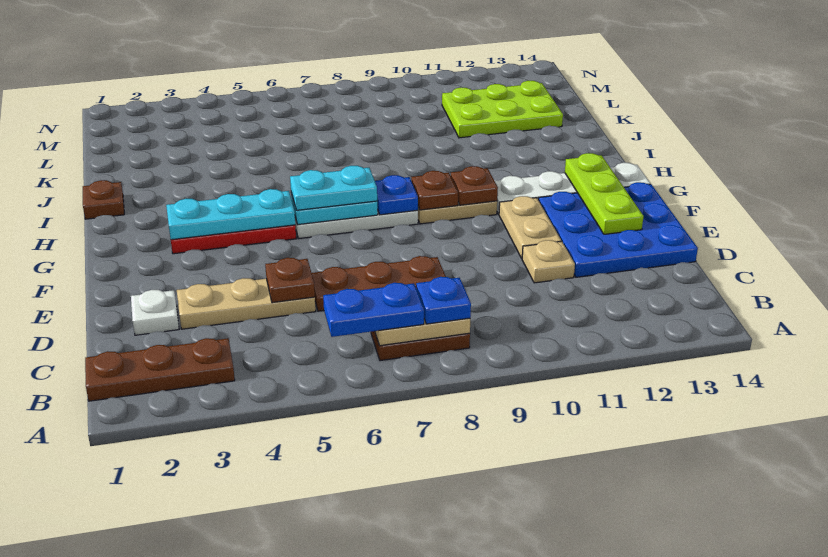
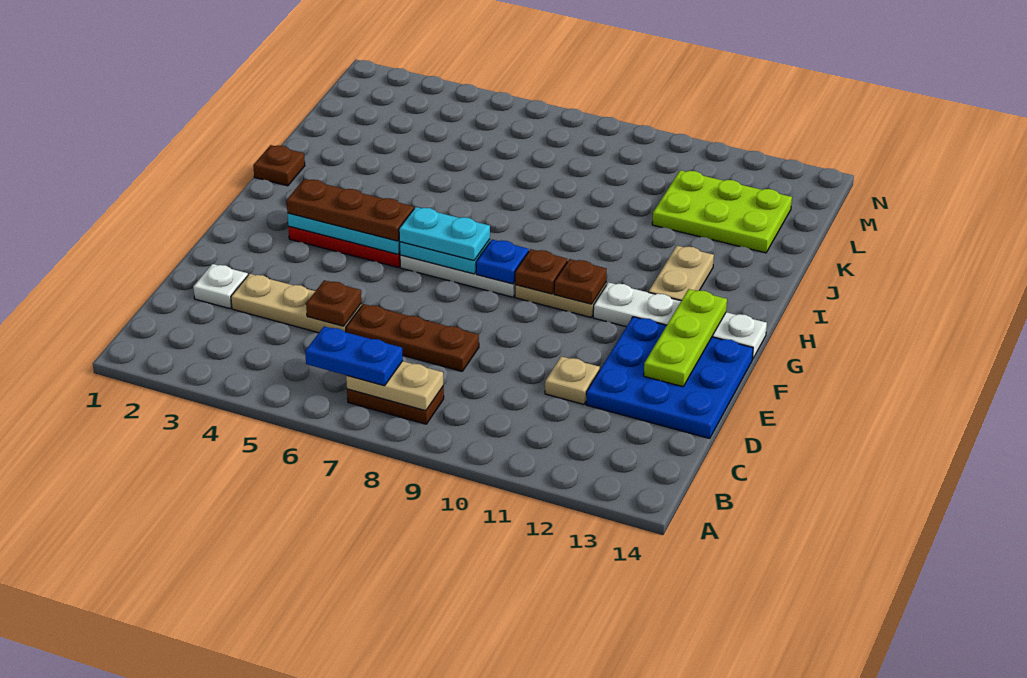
brown plate B1:B3 level 1 -> brown plate G3:G5 level 3
blue plate B8 level 3 -> none
tan plate E11:F11 level 1 -> tan plate H12:I12 level 1

